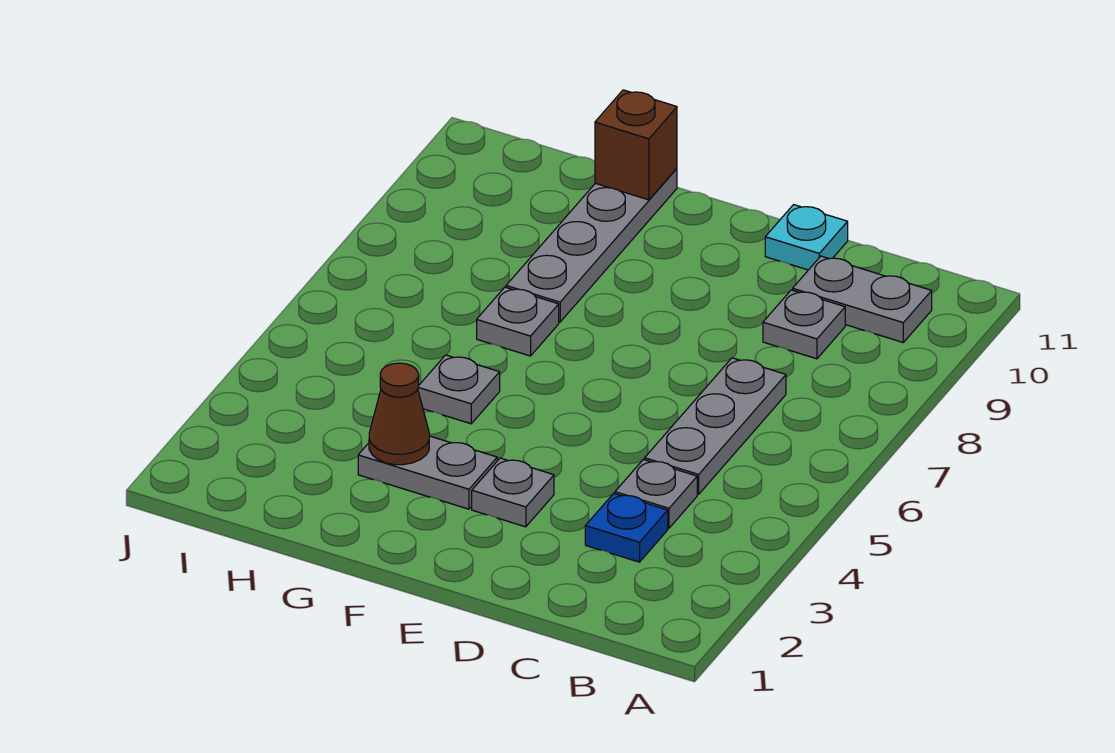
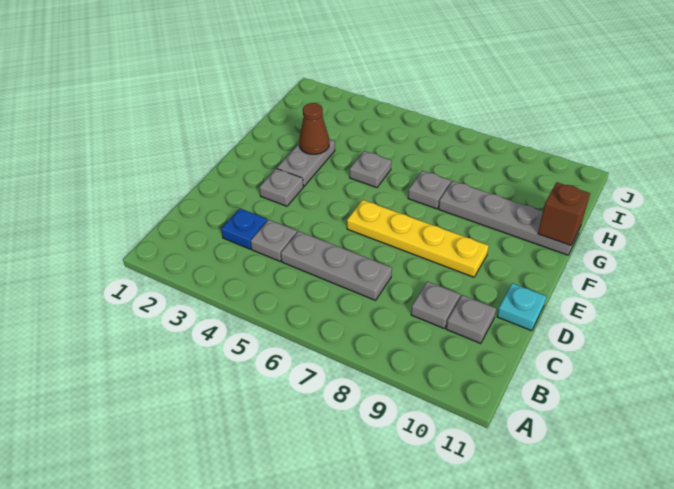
grey plate B10:C10 level 1 -> grey plate C10 level 1
none -> yellow plate E6:E9 level 1

